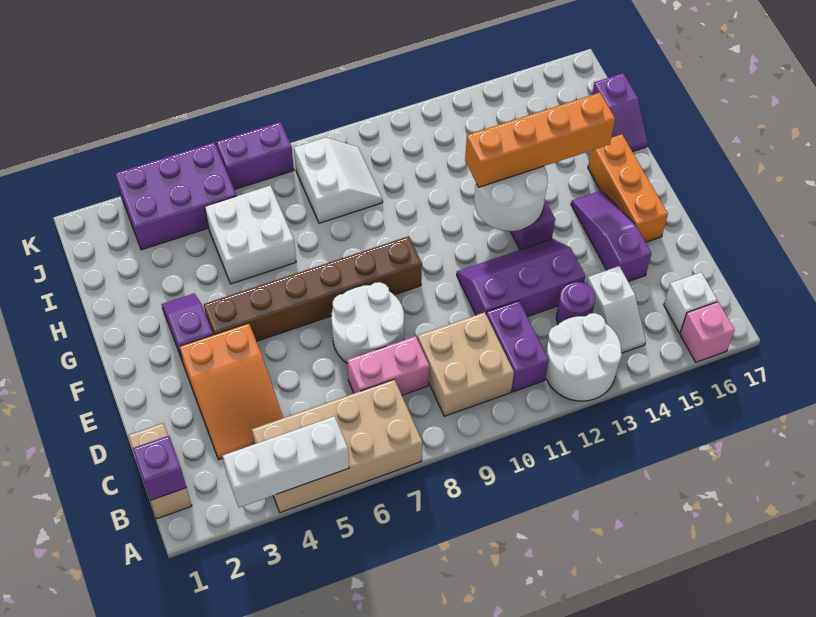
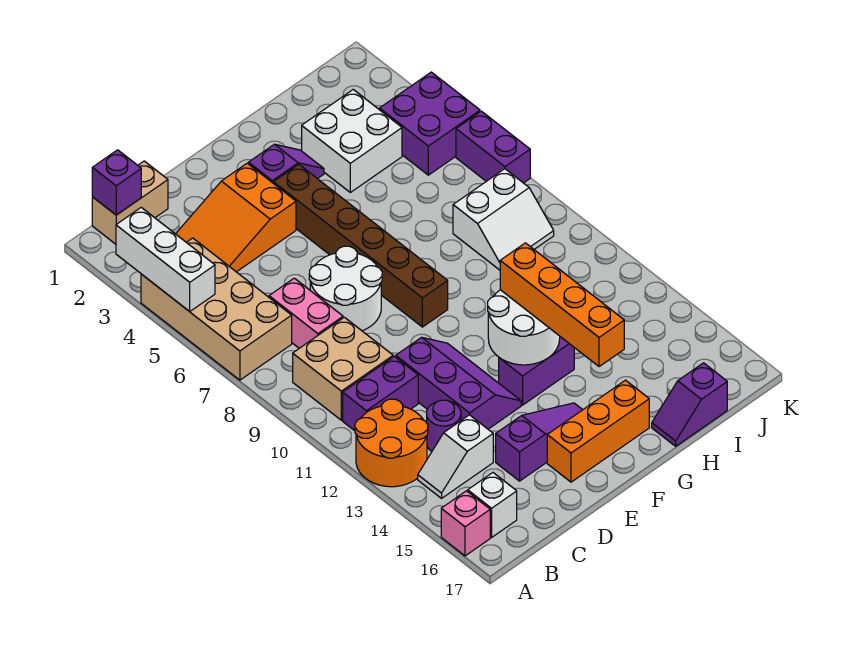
white round brick A12:B13 level 1 -> orange round brick A12:B13 level 1
white brick H5:I6 level 1 -> white brick H3:I4 level 1
purple brick J3:K5 level 1 -> purple brick J4:K5 level 1

